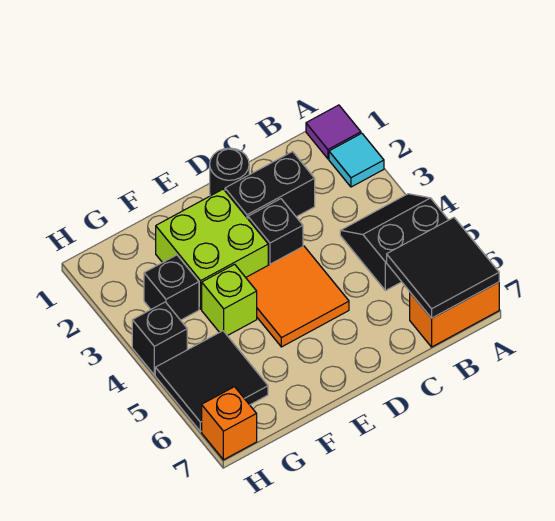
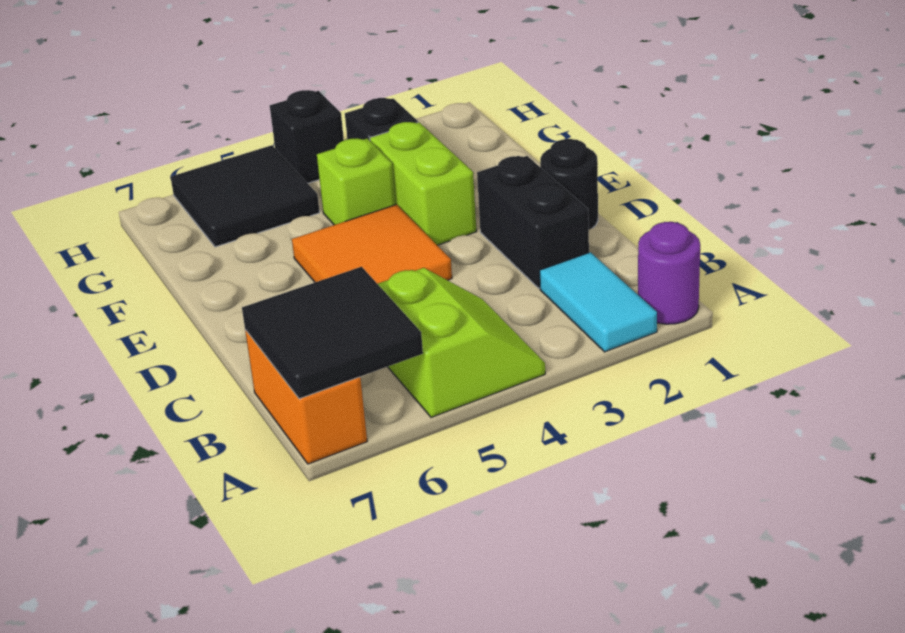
purple tile A1 level 1 -> purple round brick A1 level 1
cyan tile A2 level 1 -> cyan tile A2:B2 level 1
black slope A4:B5 level 1 top 5 -> lime slope A4:B5 level 1 top 5
black brick D3 level 1 -> none
lime brick E2:F3 level 1 -> lime brick E3:F3 level 1
orange brick H7 level 1 -> none

